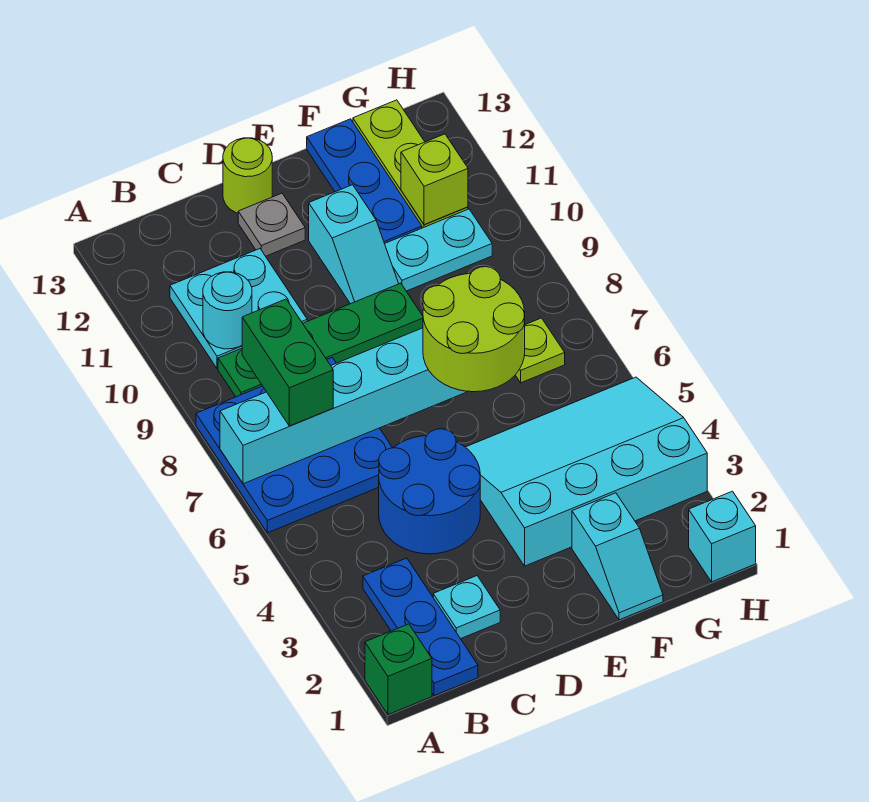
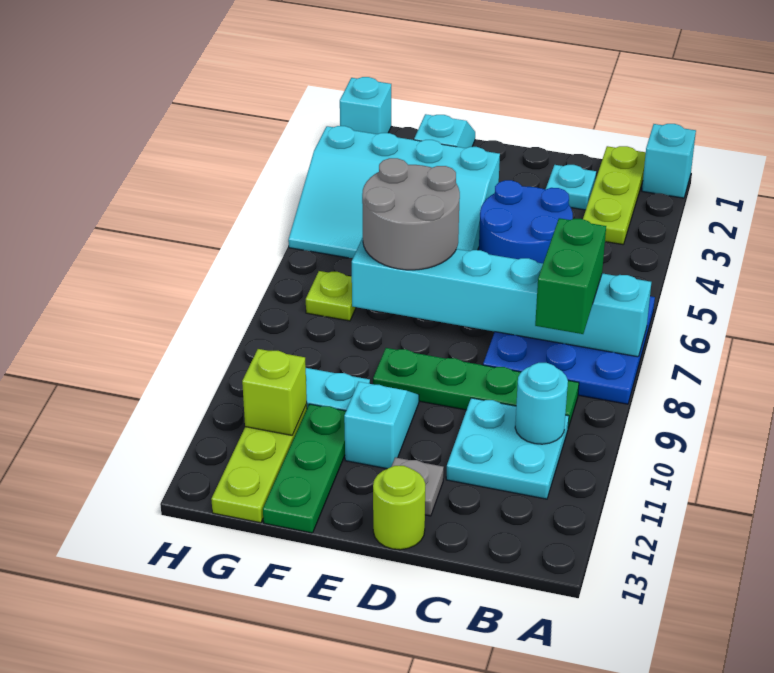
green brick A1 level 1 -> cyan brick A1 level 1
blue plate B1:B3 level 1 -> lime plate B1:B3 level 1
lime round brick E6:F7 level 3 -> grey round brick E6:F7 level 3
blue plate F11:F13 level 1 -> green plate F11:F13 level 1

